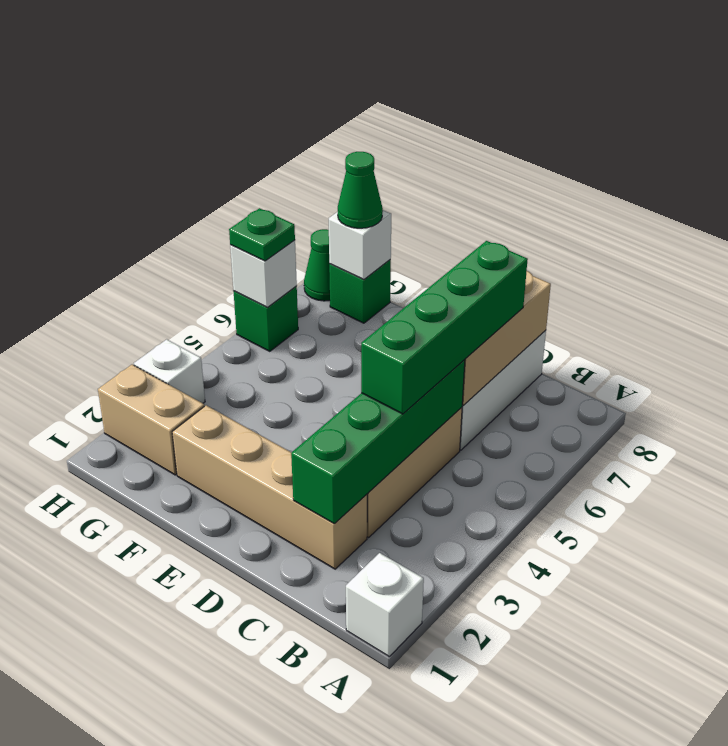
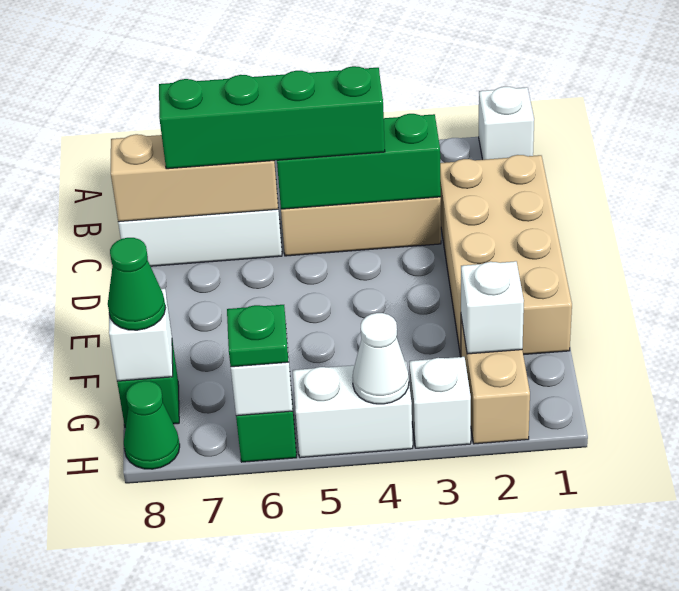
tan brick C2:F2 level 1 -> tan brick C1:F2 level 1
green brick C2:C5 level 2 -> green brick C3:C5 level 2
none -> white brick G2 level 2
none -> white brick H4:H5 level 1
none -> white cone H4 level 2

